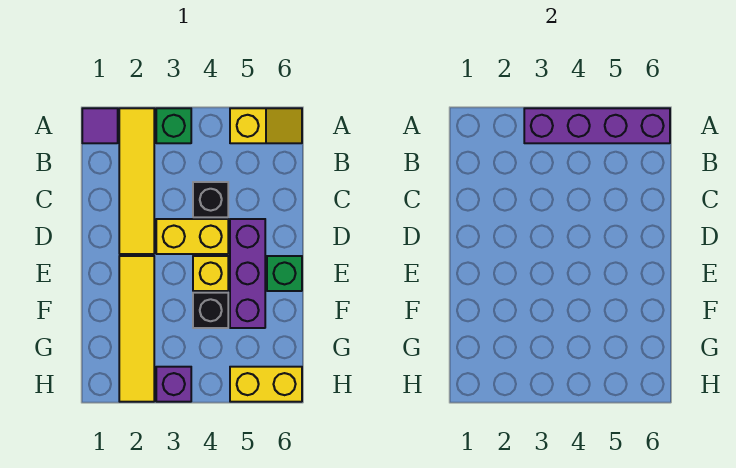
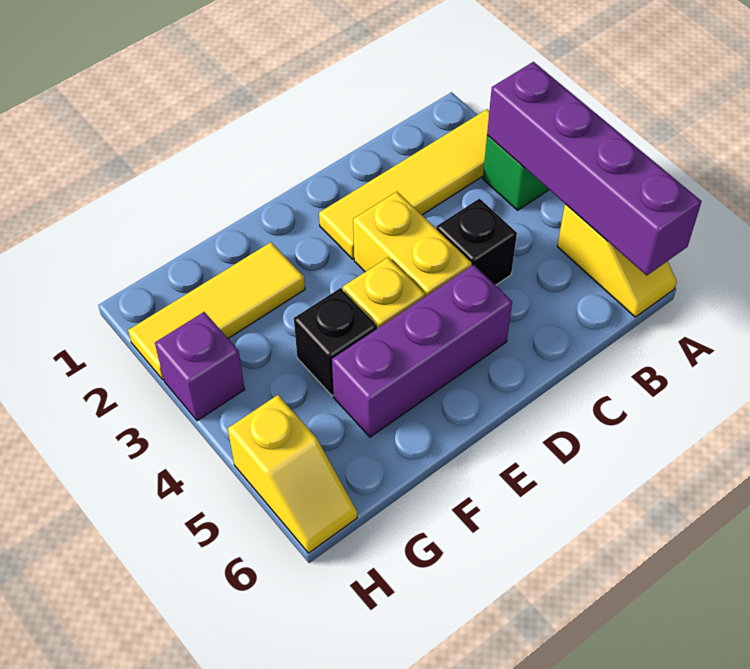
purple tile A1 level 1 -> none
yellow tile E2:H2 level 1 -> yellow tile F2:H2 level 1
green brick E6 level 1 -> none
yellow brick H5:H6 level 1 -> yellow slope H5:H6 level 1 top 5

